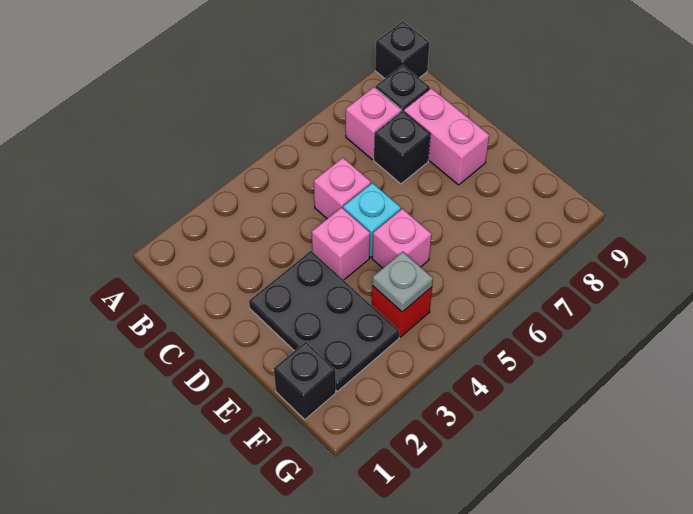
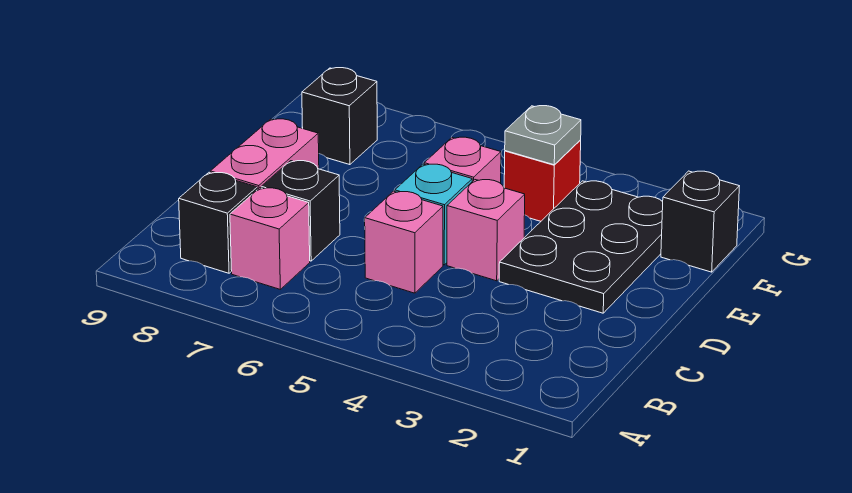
black brick A9 level 1 -> black brick F8 level 1

